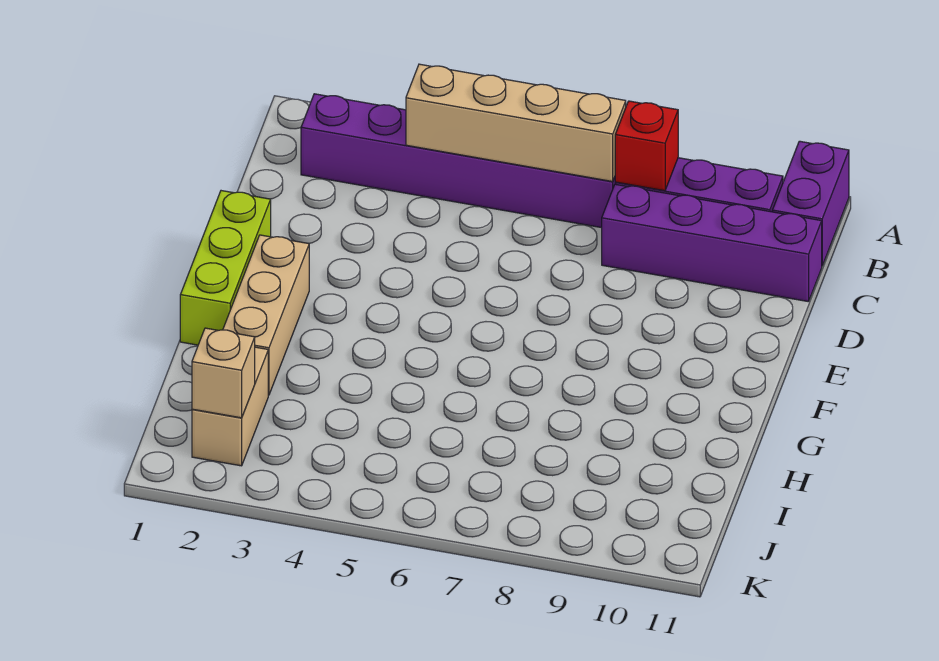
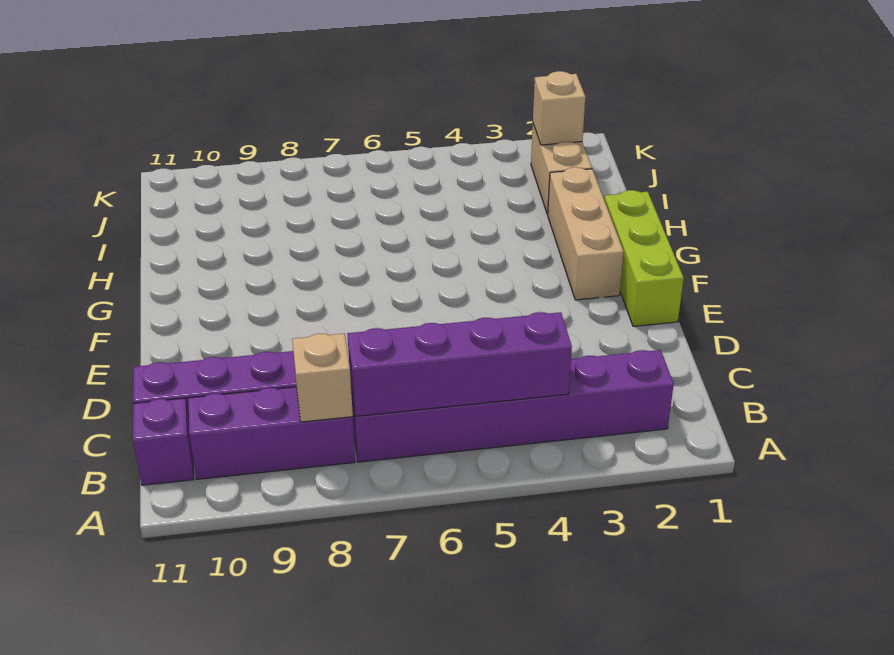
purple brick A11:B11 level 1 -> purple brick B11 level 1
tan brick B4:B7 level 2 -> purple brick B4:B7 level 2
red brick B8 level 2 -> tan brick B8 level 2

